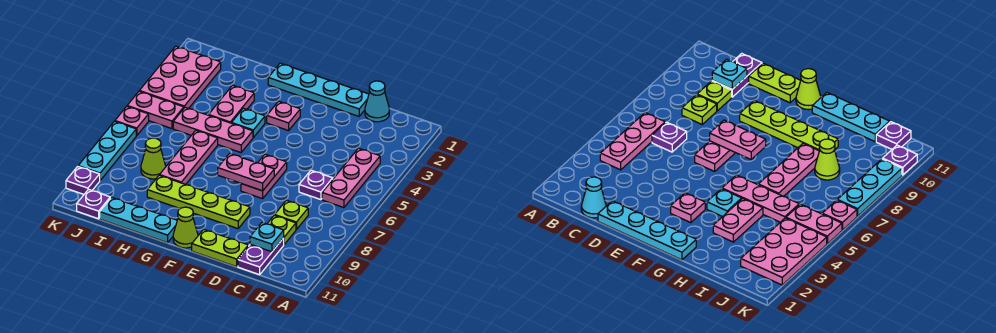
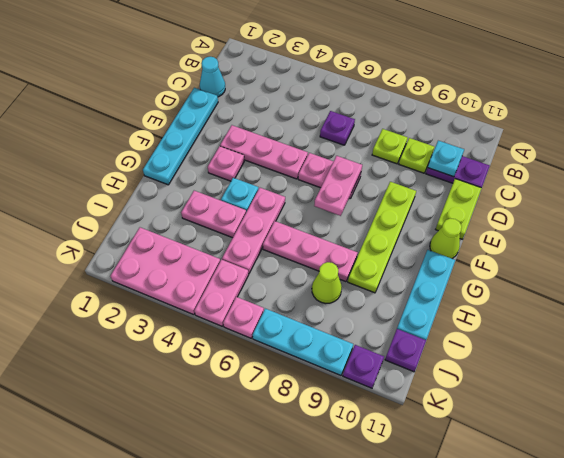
pink plate B4:B6 level 1 -> pink plate E3:E5 level 1

